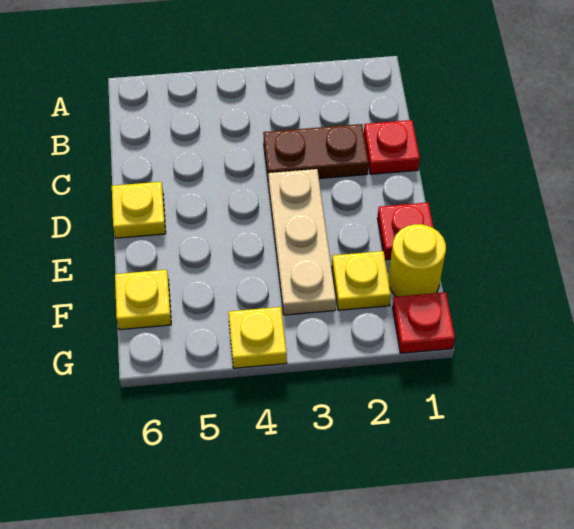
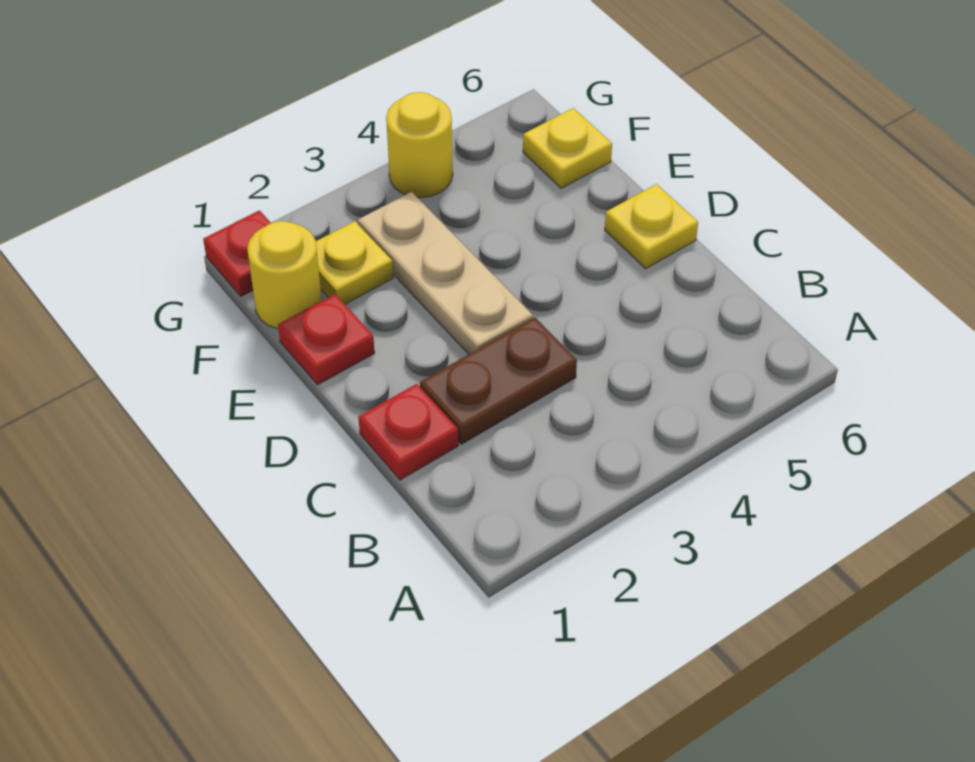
yellow plate G4 level 1 -> yellow round brick G4 level 1

